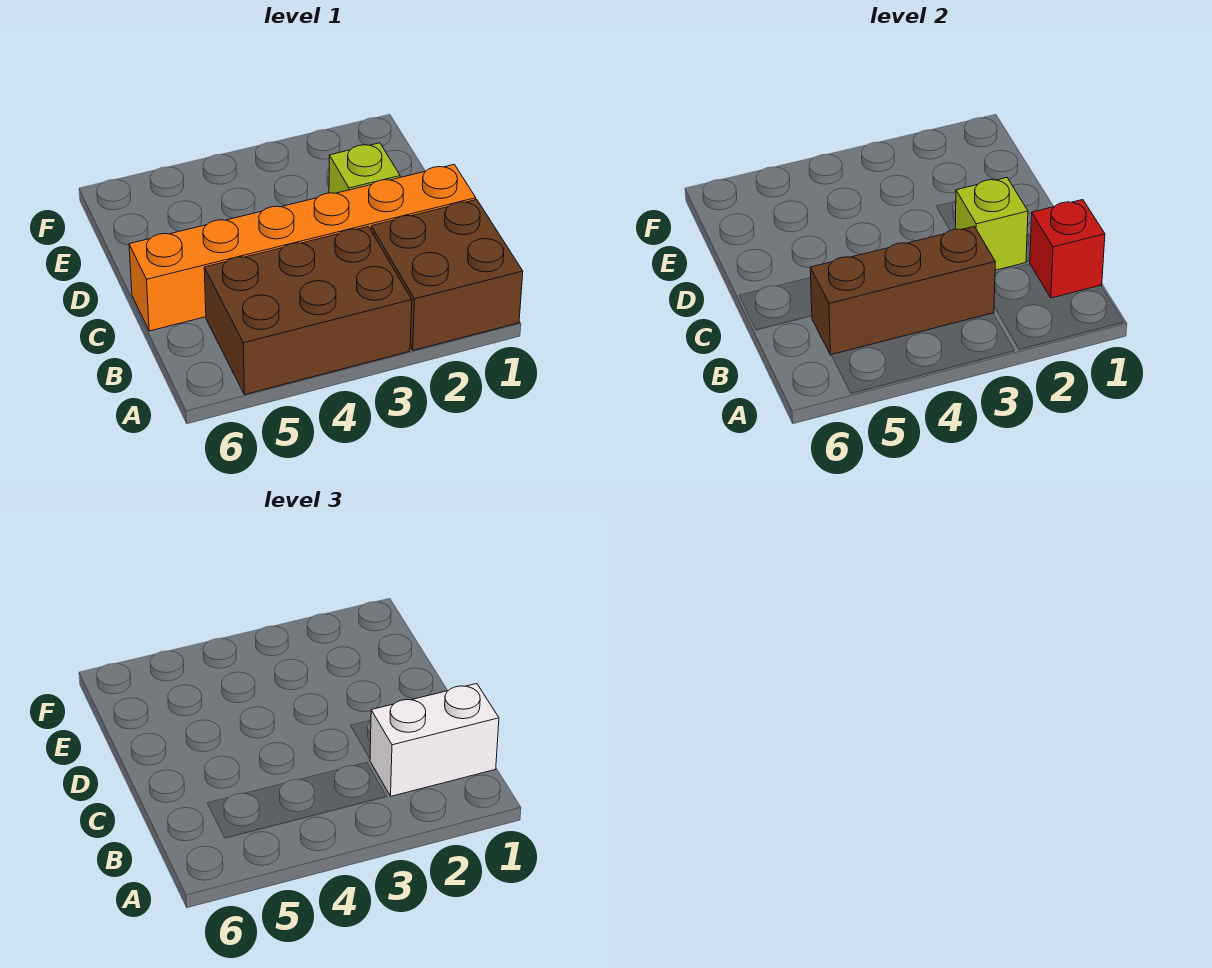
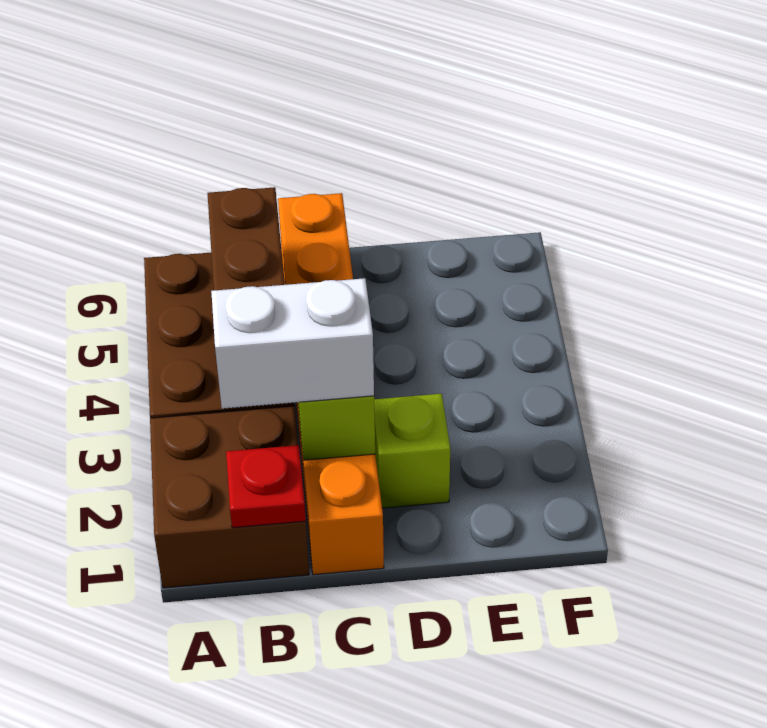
red brick B1 level 2 -> red plate B1 level 2
white brick B1:B2 level 3 -> white brick B2:C2 level 3

